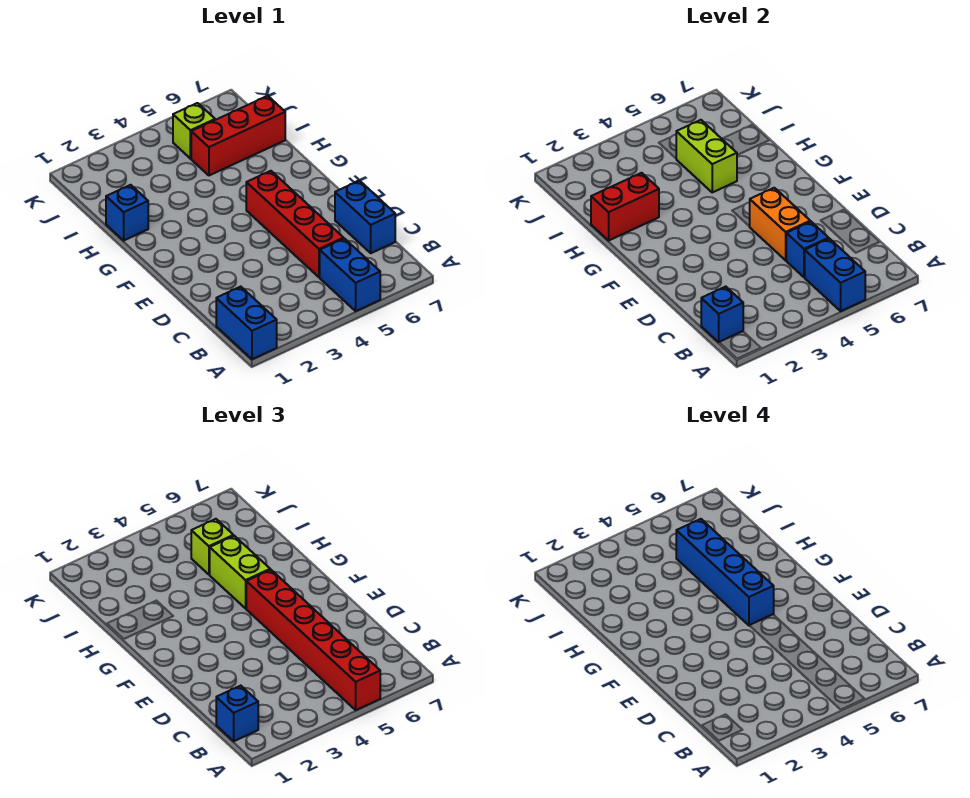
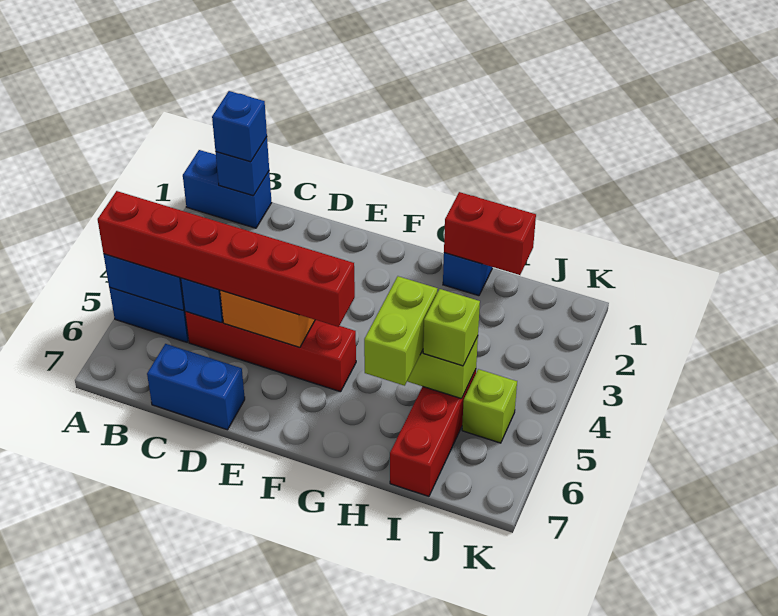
blue brick F5:I5 level 4 -> none
lime brick G5:H5 level 3 -> lime brick H5:H6 level 3
red brick H1:H2 level 2 -> red brick H1:I1 level 2

